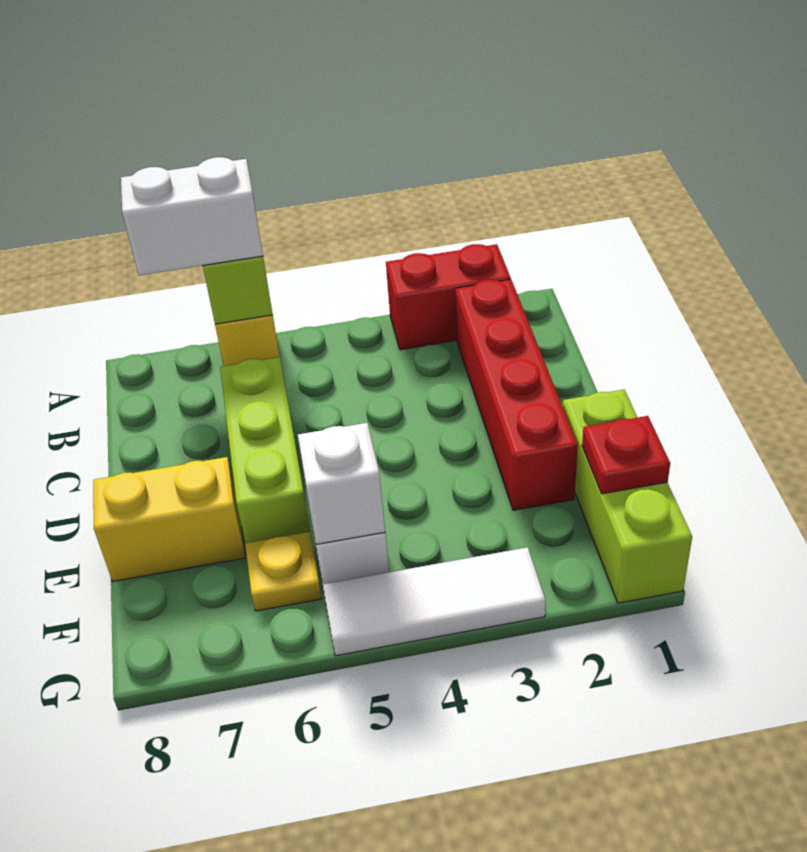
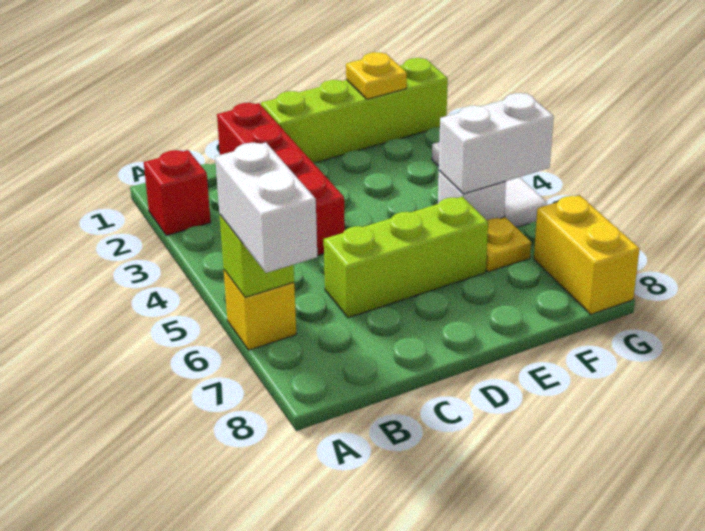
red brick A2:A3 level 1 -> red brick A2 level 1
red brick B2:E2 level 1 -> red brick C1:C4 level 1
lime brick E1:G1 level 1 -> lime brick D1:G1 level 1
yellow brick E7:E8 level 1 -> yellow brick G7:G8 level 1
red plate F1 level 2 -> yellow plate F1 level 2
white brick F5 level 2 -> white brick F5:G5 level 2

